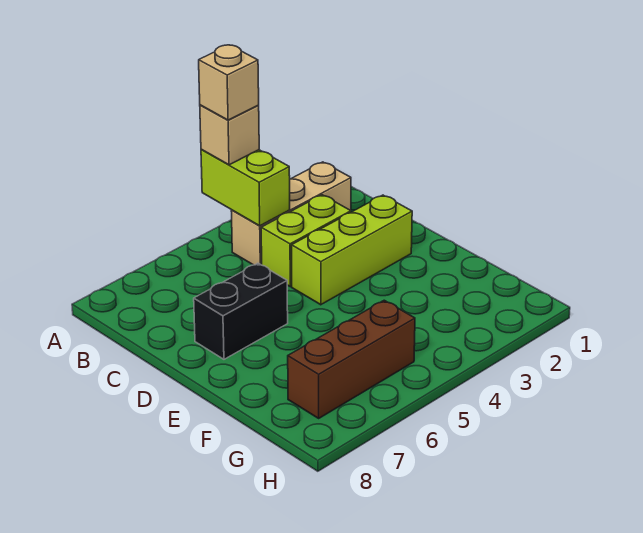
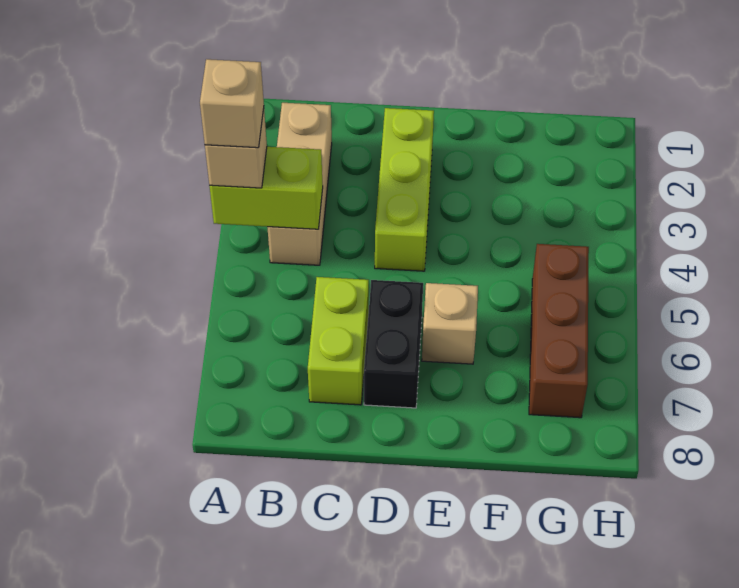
lime brick C3:C4 level 1 -> lime brick C6:C7 level 1
none -> tan brick E6 level 1

